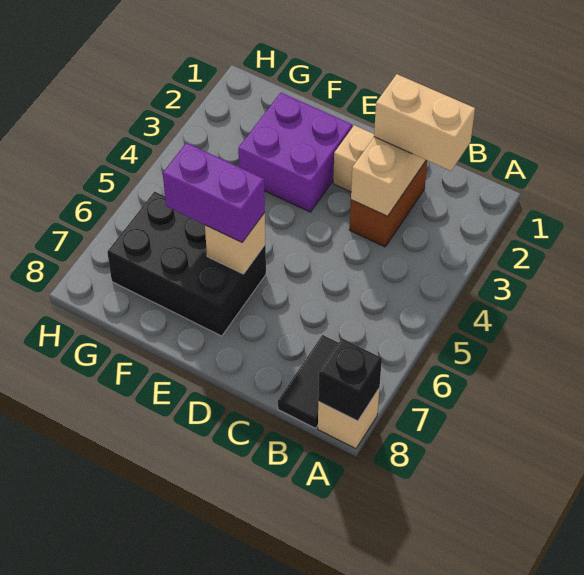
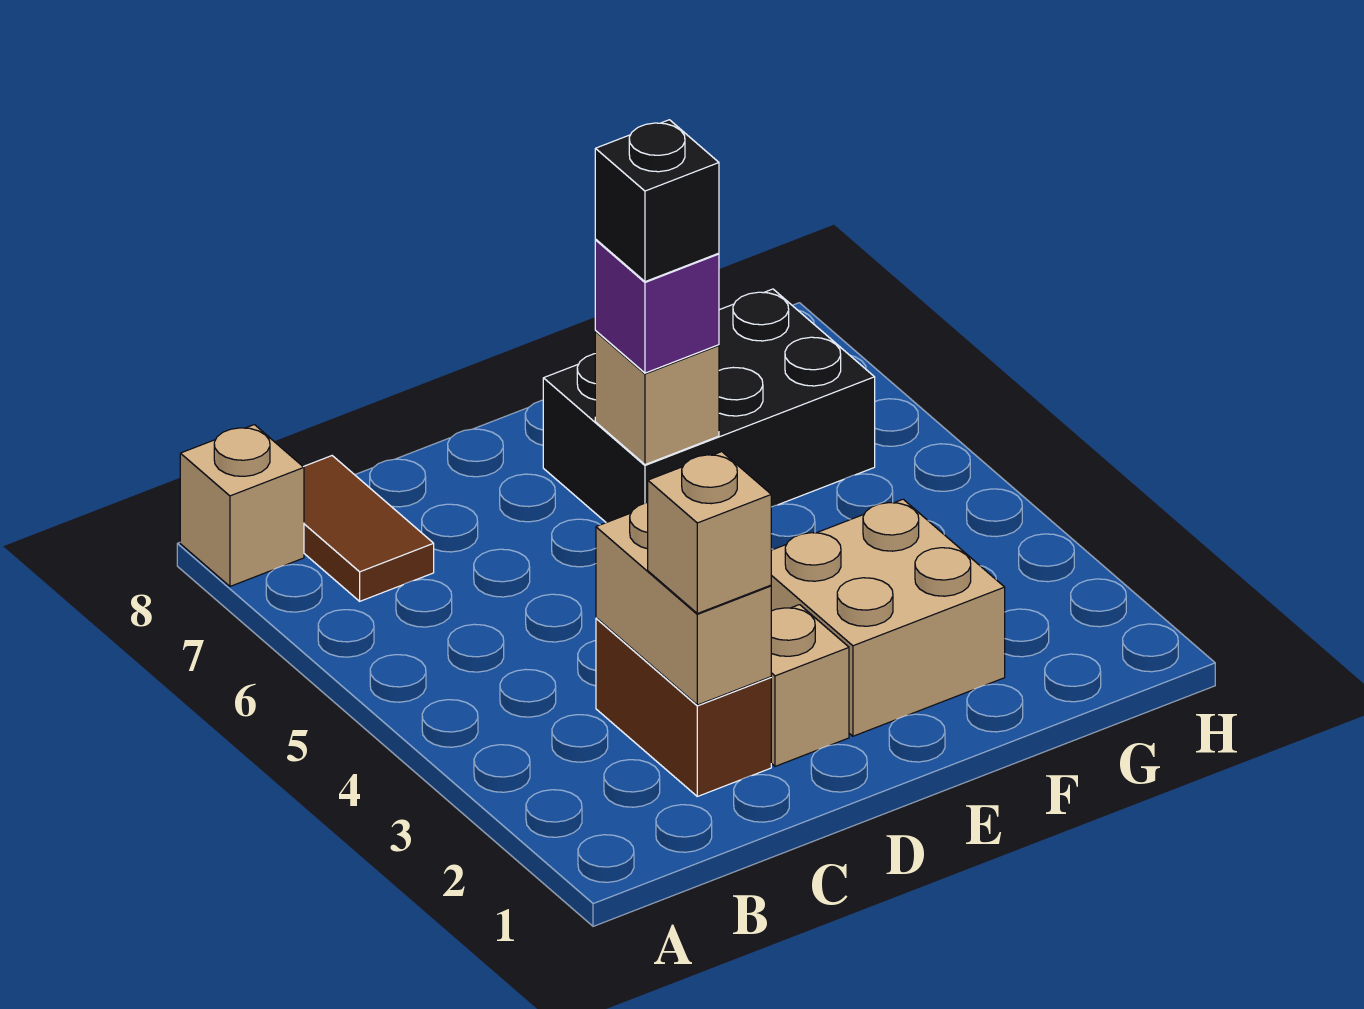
black brick A8 level 2 -> black brick E6 level 4
tan brick B2:C2 level 3 -> tan brick C2 level 3
black tile B7:B8 level 1 -> brown tile B7:B8 level 1
purple brick E2:F3 level 1 -> tan brick E2:F3 level 1
purple brick E6:F6 level 3 -> purple brick E6 level 3

